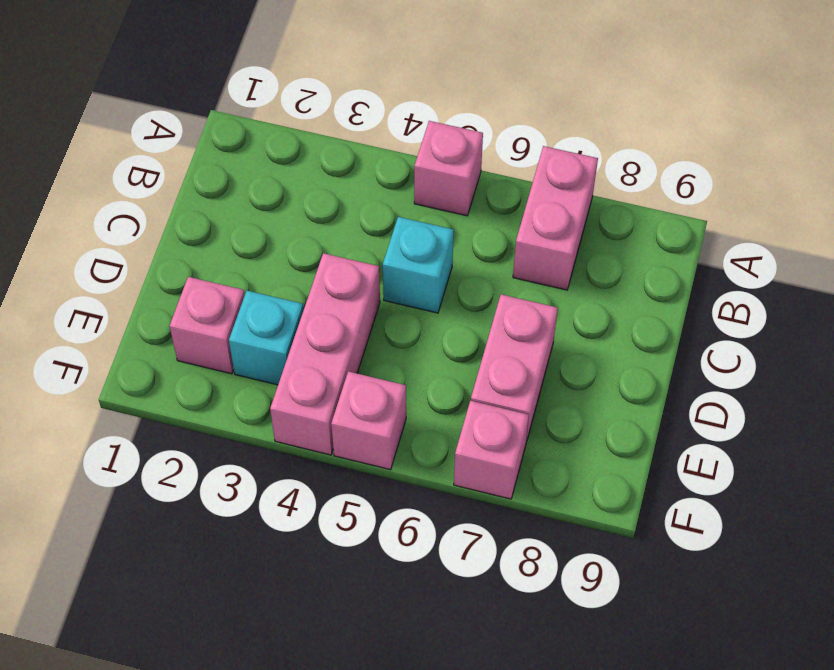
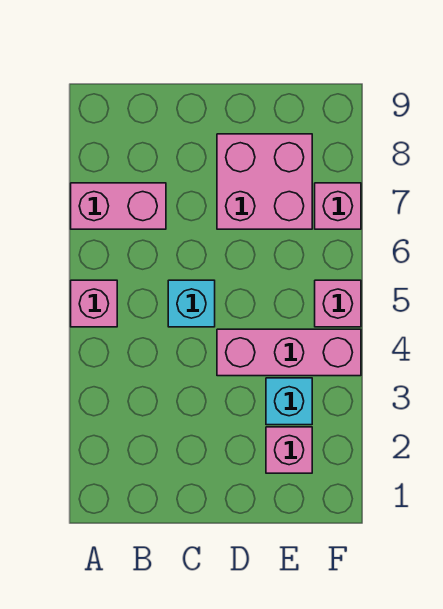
pink brick D7:E7 level 1 -> pink brick D7:E8 level 1

